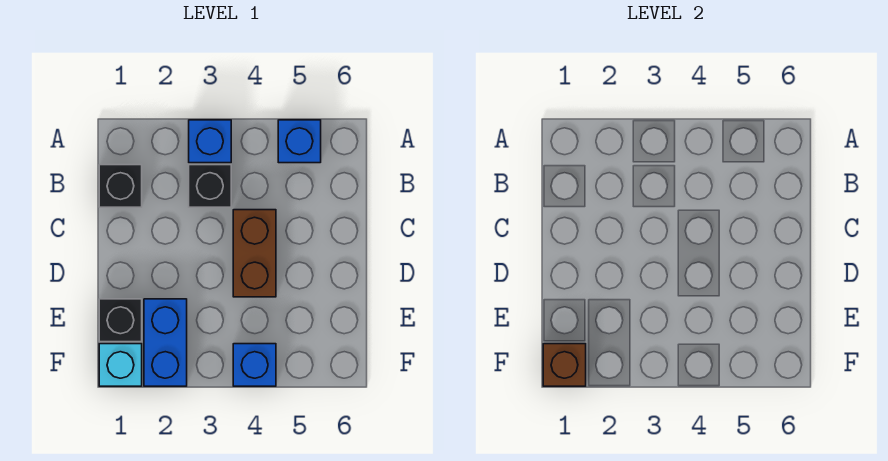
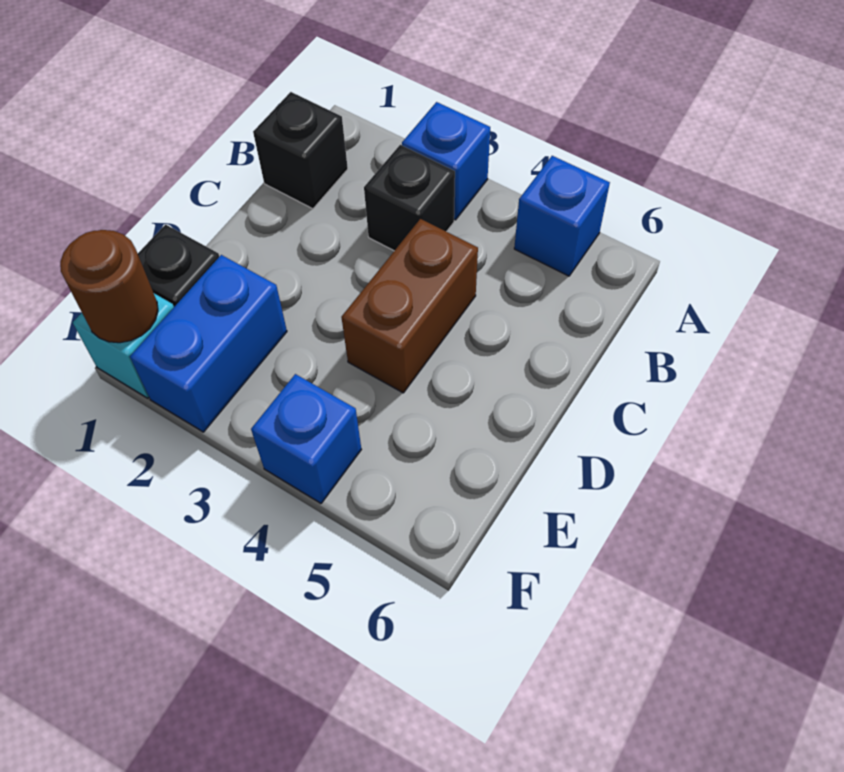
brown brick F1 level 2 -> brown round brick F1 level 2

